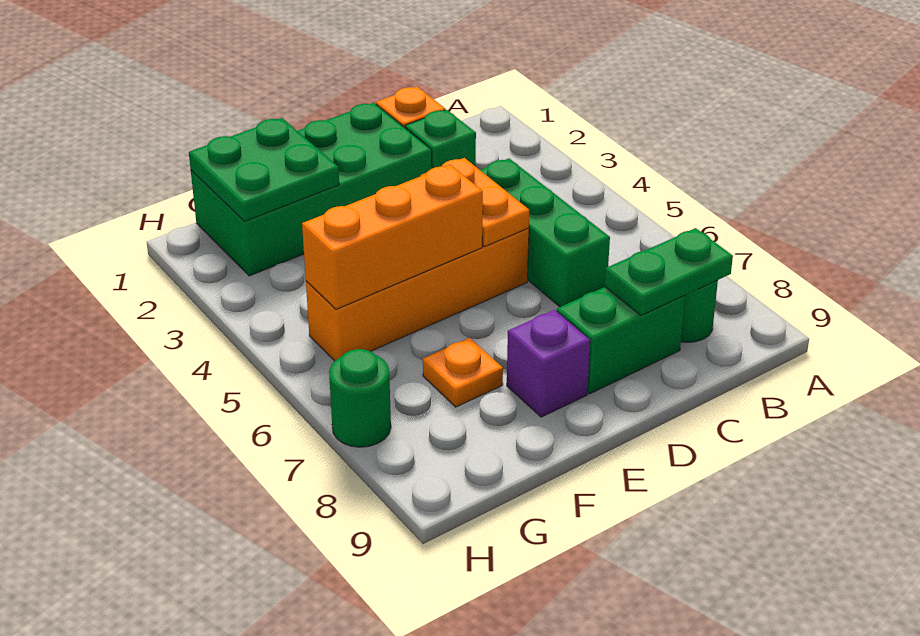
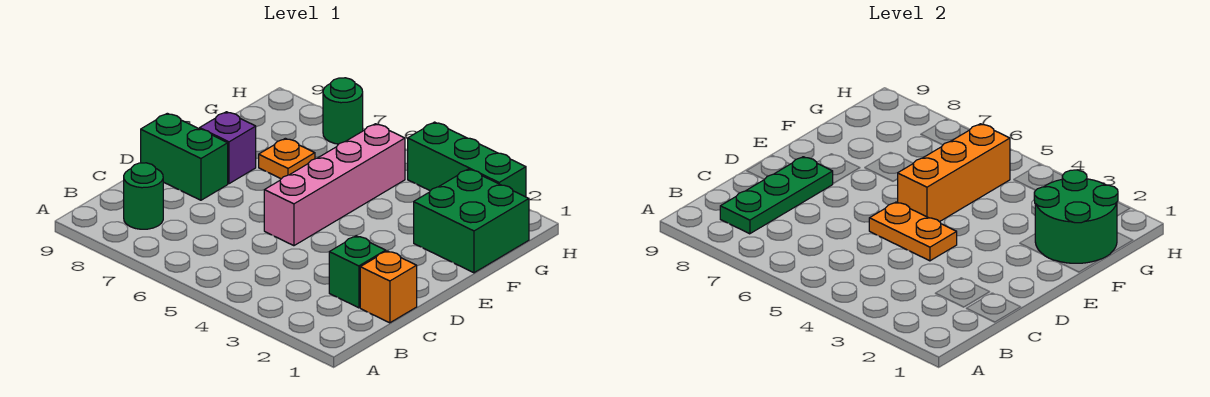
green plate B8:C8 level 2 -> green plate B8:D8 level 2
green brick C4:C6 level 1 -> green brick H2:H4 level 1
green brick C8:D8 level 1 -> green brick D8:D9 level 1
green brick D1:G2 level 1 -> green brick F1:G2 level 1
orange brick D5:G5 level 1 -> pink brick D5:G5 level 1
green plate F1:G2 level 2 -> green round brick F1:G2 level 2

